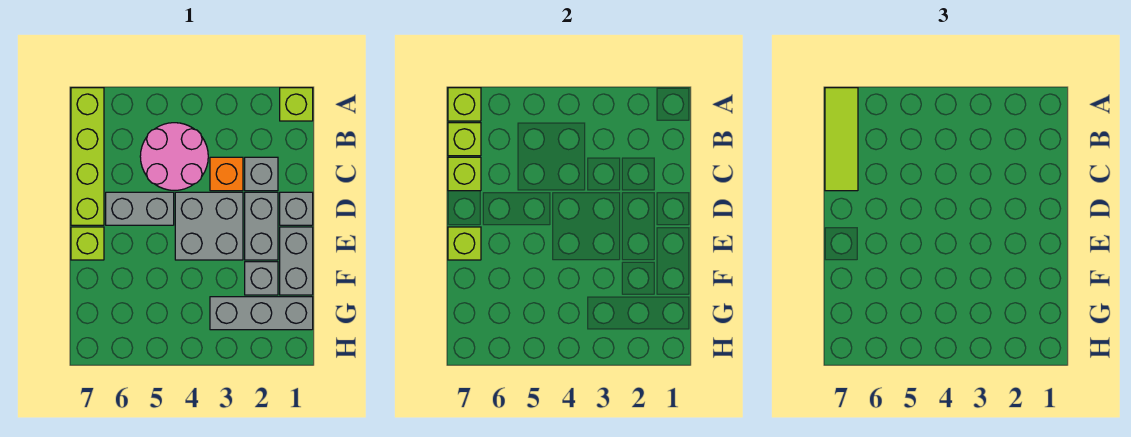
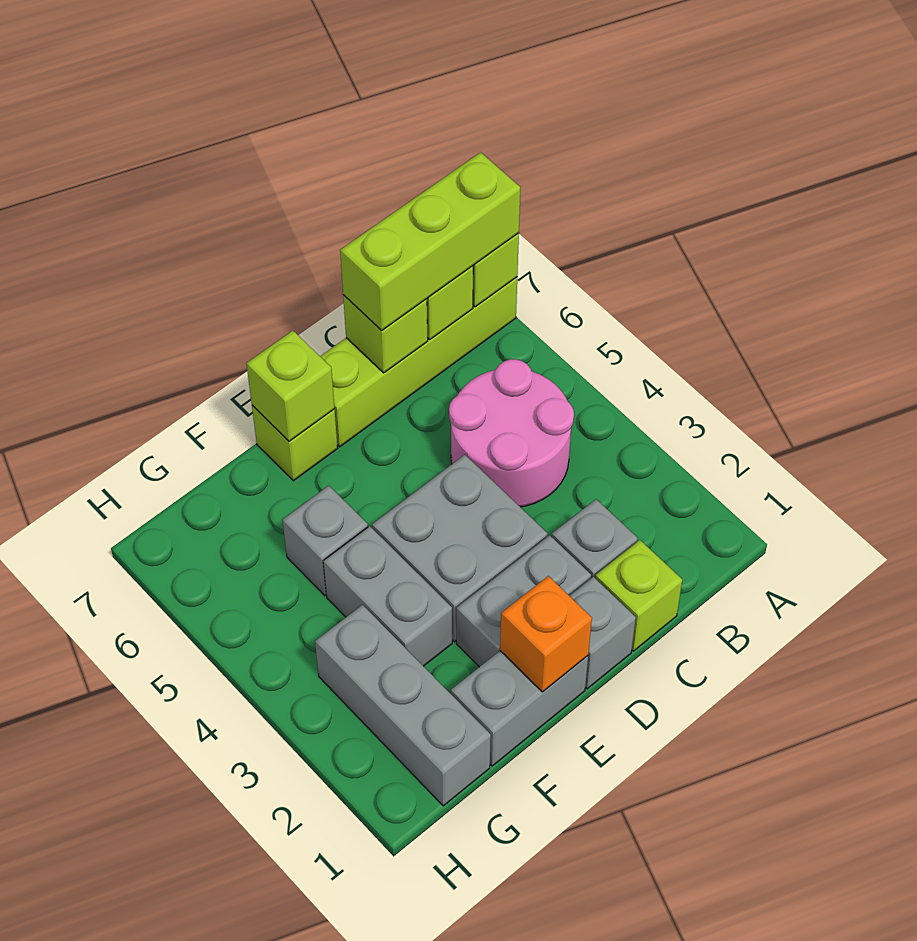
lime brick A1 level 1 -> lime brick C1 level 1
lime tile A7:C7 level 3 -> lime brick A7:C7 level 3
orange brick C3 level 1 -> orange brick E1 level 2
grey brick D5:D6 level 1 -> grey brick F3:F4 level 1
grey brick F2 level 1 -> grey brick F5 level 1

